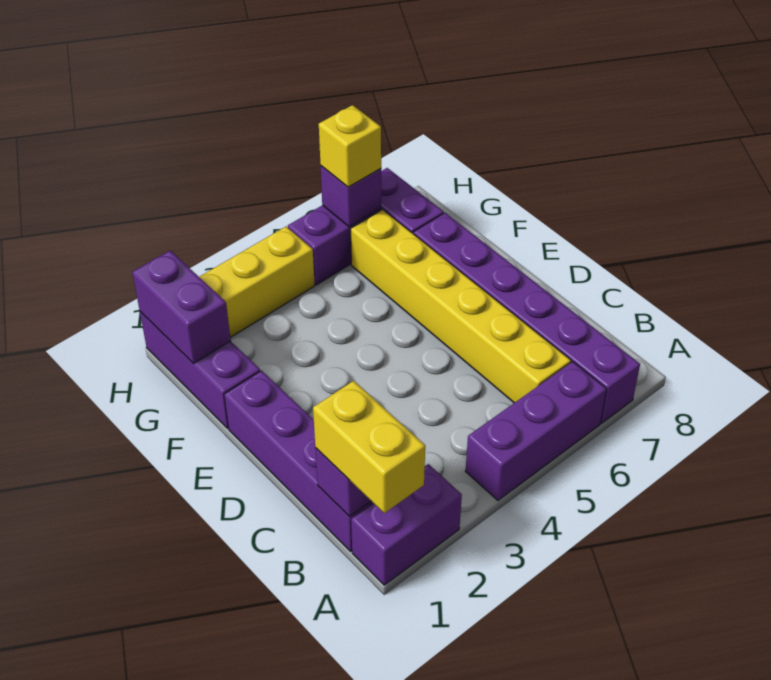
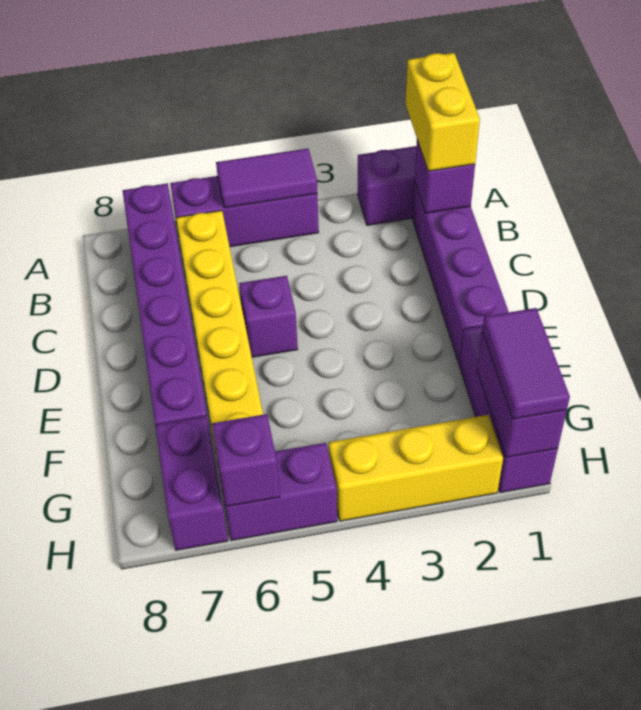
none -> purple tile A4:A5 level 2
none -> purple brick D5 level 1
none -> purple tile G1:H1 level 3
yellow brick H6 level 3 -> none

